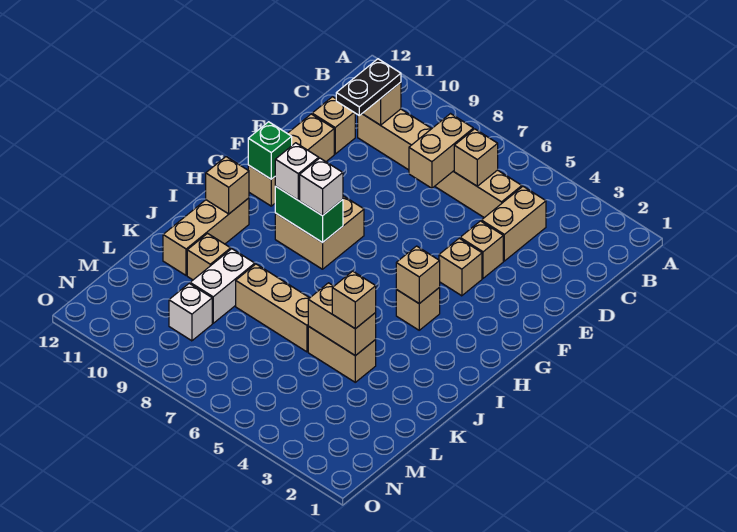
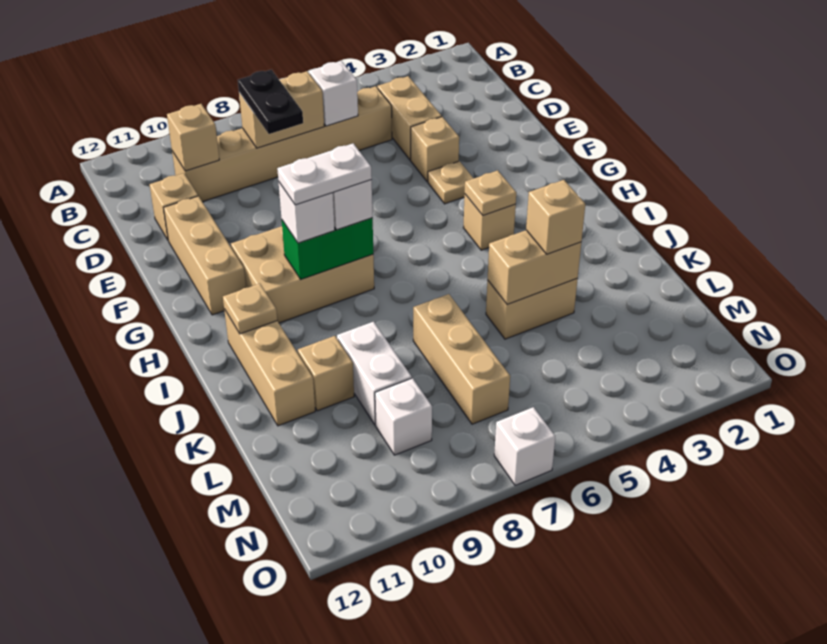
tan brick C6 level 2 -> white brick C6 level 2
tan brick C7:D7 level 2 -> tan brick C7:C8 level 2
black plate C10:D10 level 3 -> black plate C8:D8 level 3
tan brick F4 level 1 -> tan plate F4 level 1
tan brick G8:H9 level 1 -> tan brick G8:H10 level 1
green brick G11 level 2 -> none
tan brick H4 level 2 -> tan plate H4 level 2
none -> white plate H8:H9 level 4
tan brick I11 level 2 -> tan plate I11 level 2
tan brick K6:K8 level 1 -> tan brick K7:M7 level 1
none -> white brick O7 level 1

